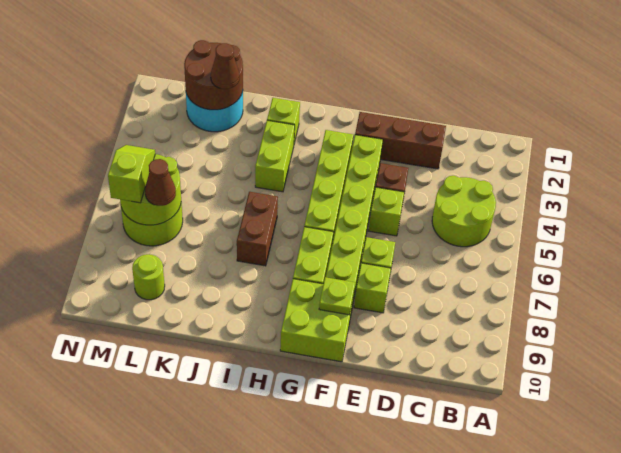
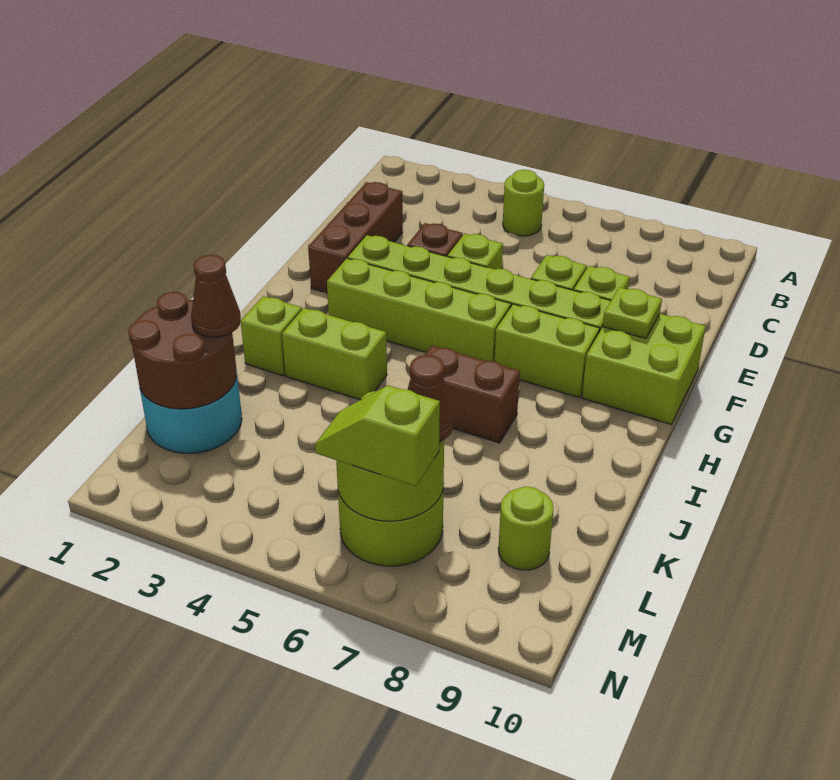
lime round brick B4:C5 level 1 -> lime round brick B5 level 1

